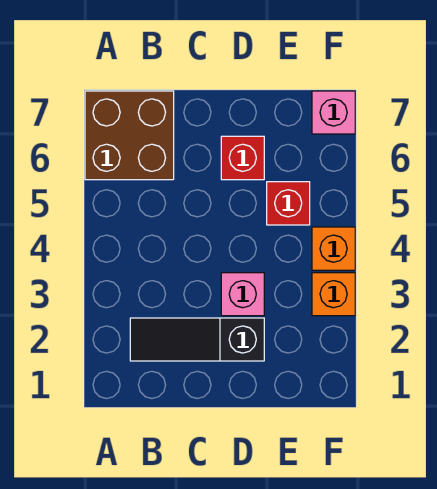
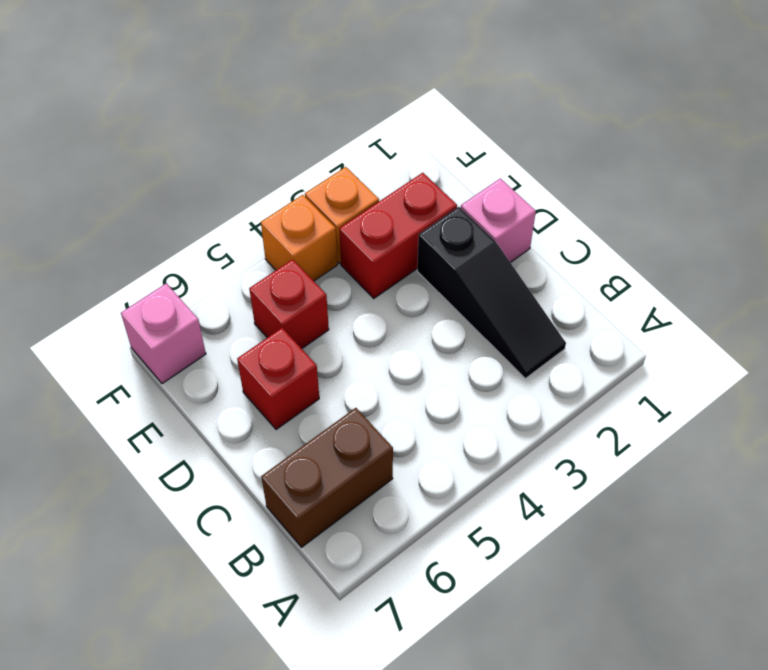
brown brick A6:B7 level 1 -> brown brick B6:B7 level 1
pink brick D3 level 1 -> pink brick D1 level 1
none -> red brick E2:E3 level 1

